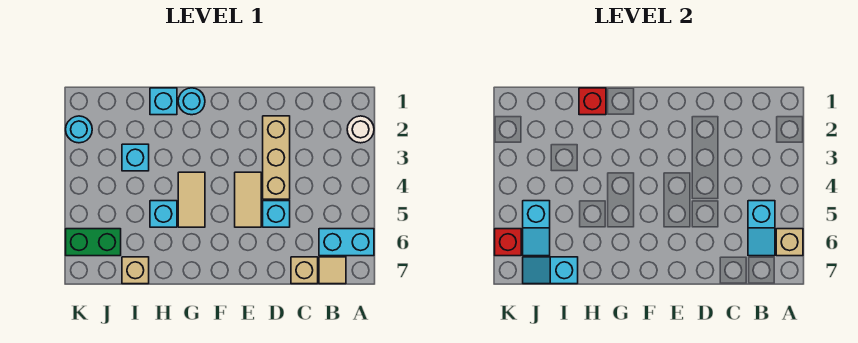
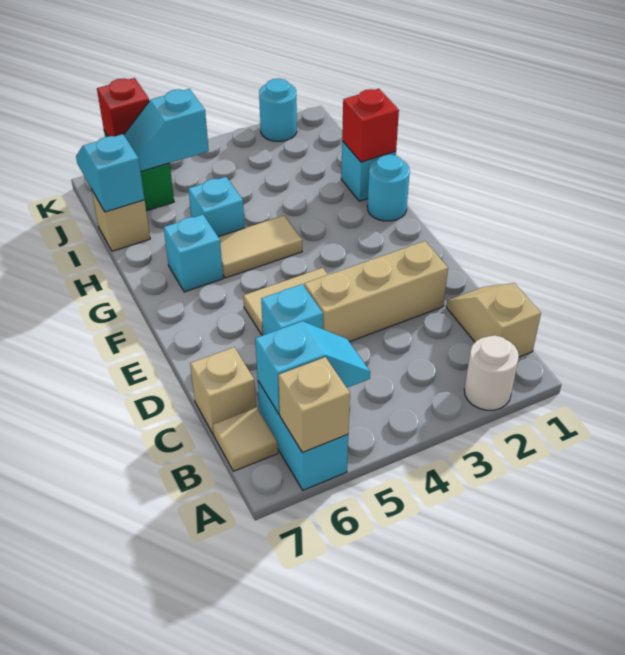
none -> tan slope B1:C1 level 1 top B
cyan slope B5:B6 level 2 top 5 -> cyan slope B5:B6 level 2 top 6
cyan brick I3 level 1 -> cyan brick G6 level 1

